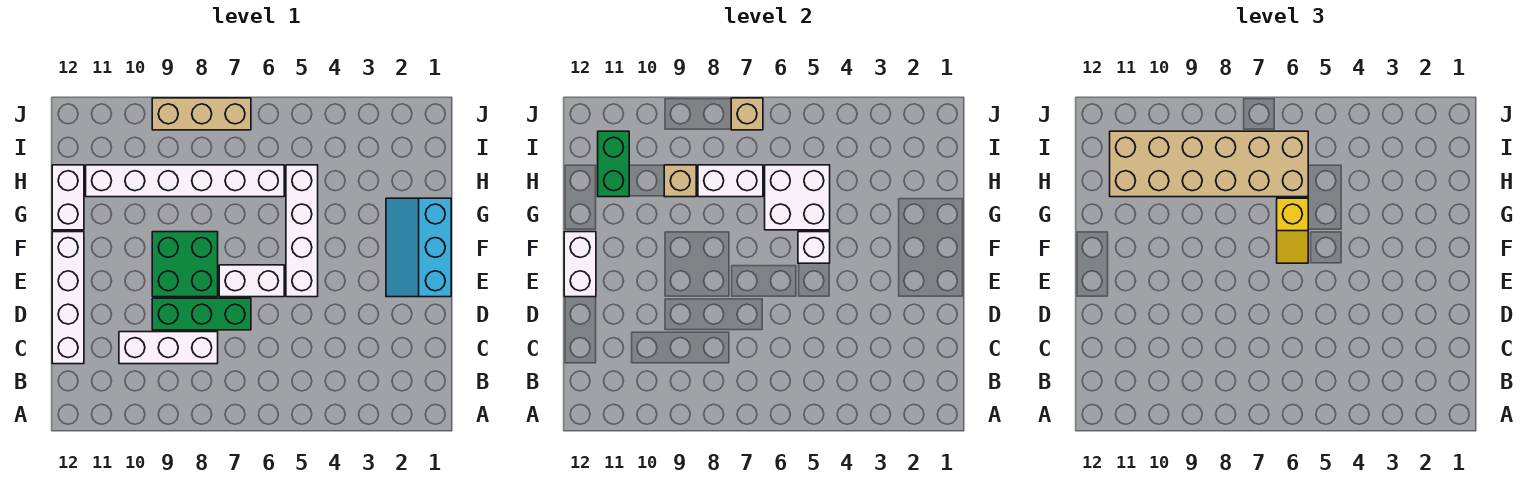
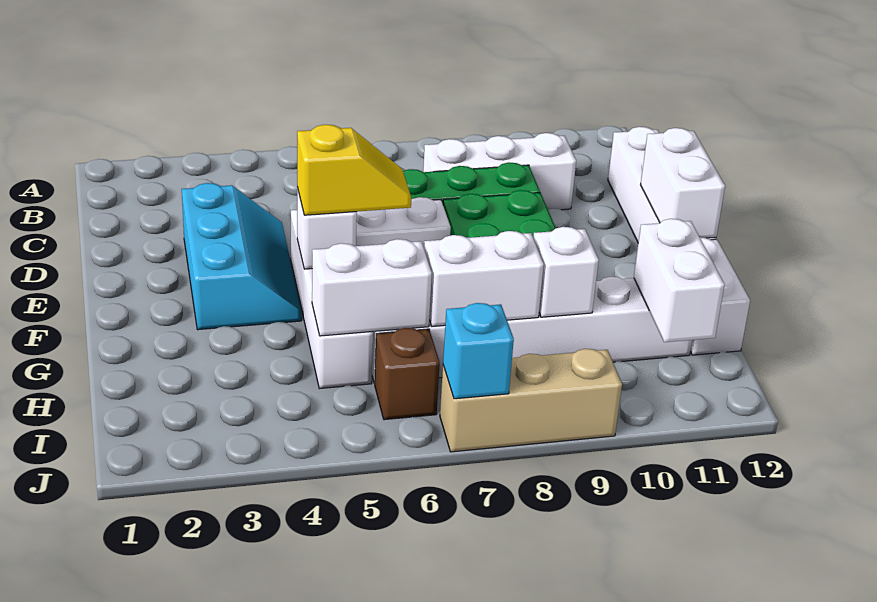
cyan slope E1:G2 level 1 top 1 -> cyan slope D3:F4 level 1 top 3
yellow slope F6:G6 level 3 top G -> yellow slope F5:F6 level 3 top 5
white brick G5:H6 level 2 -> white brick H5:H6 level 2
tan brick H6:I11 level 3 -> none
tan brick H9 level 2 -> white brick H9 level 2
green brick H11:I11 level 2 -> white brick H11:I11 level 2
none -> brown brick I6 level 1
tan brick J7 level 2 -> cyan brick J7 level 2

